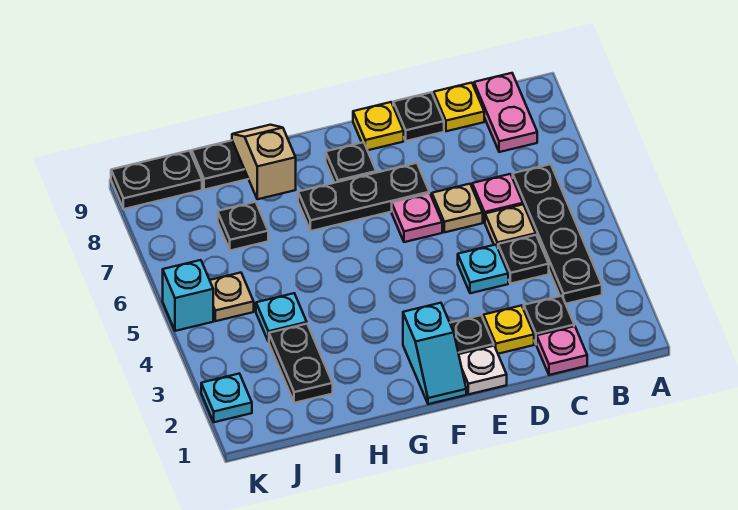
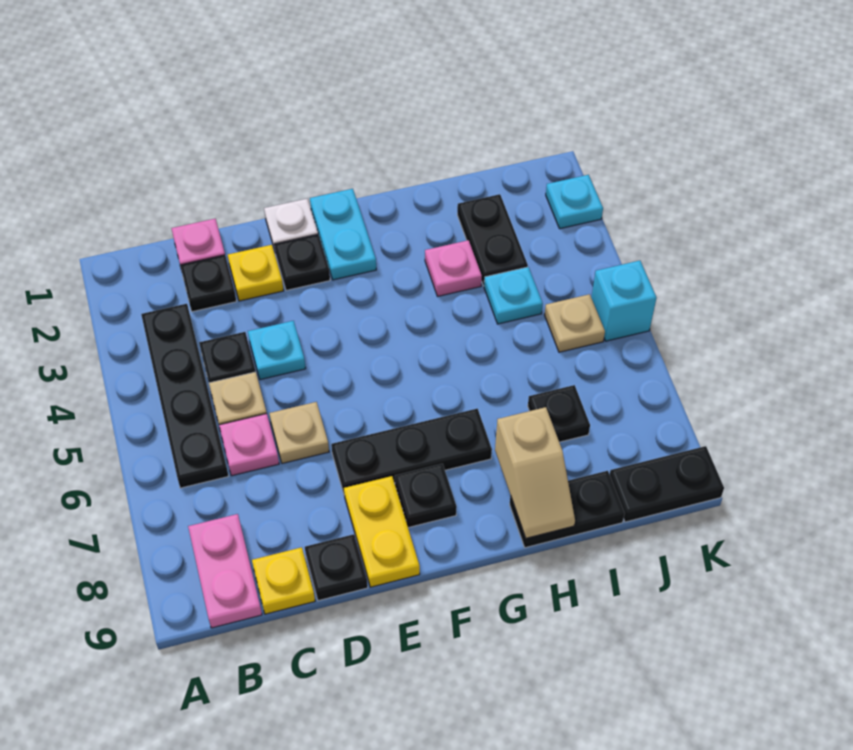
pink plate E6 level 1 -> pink plate H3 level 1
yellow plate E9 level 1 -> yellow plate E8:E9 level 1
cyan slope F1:F2 level 1 top 2 -> cyan plate F1:F2 level 1

